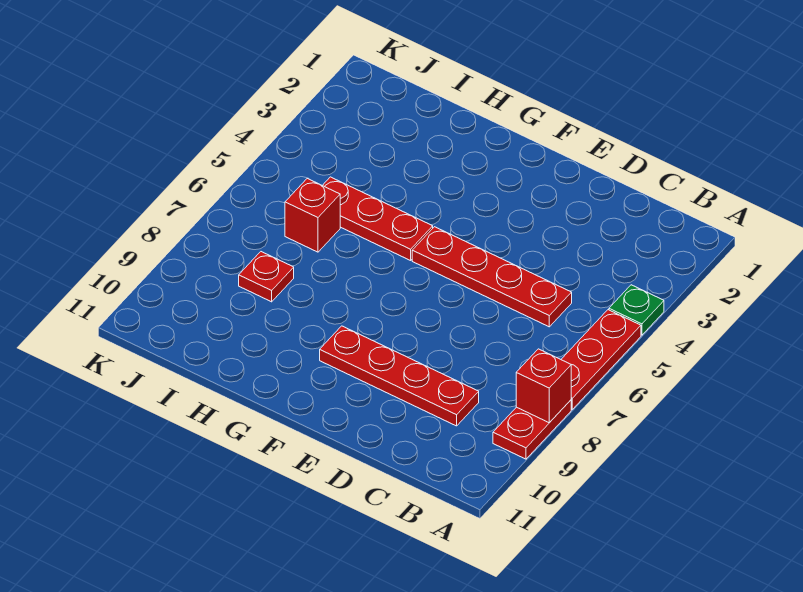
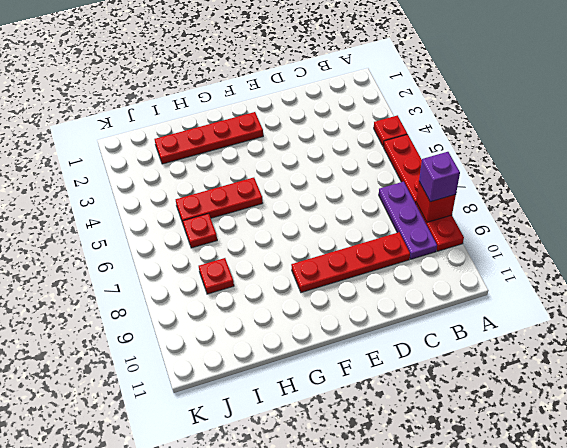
green plate A4 level 1 -> red plate A4 level 1
none -> purple brick A8 level 3
none -> purple plate B7:B9 level 1
red plate C5:F5 level 1 -> red plate F2:I2 level 1
red brick I6 level 1 -> red plate I6 level 1

